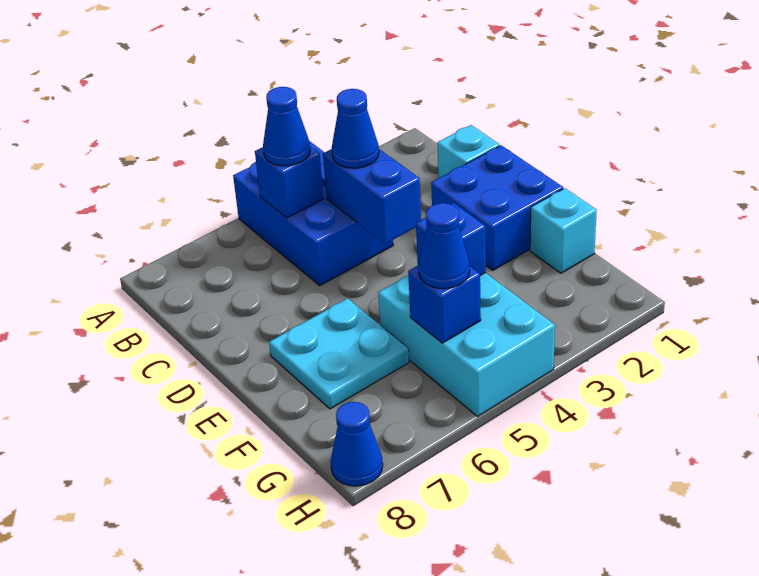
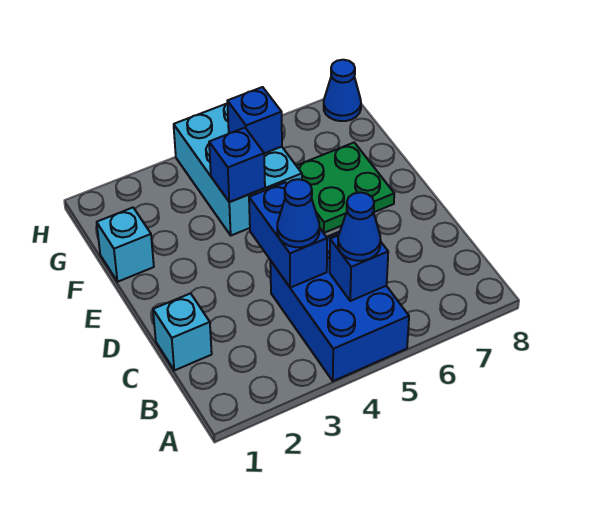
blue brick D1:E2 level 1 -> none
cyan plate E6:F7 level 1 -> green plate E6:F7 level 1
blue cone G5 level 3 -> none

